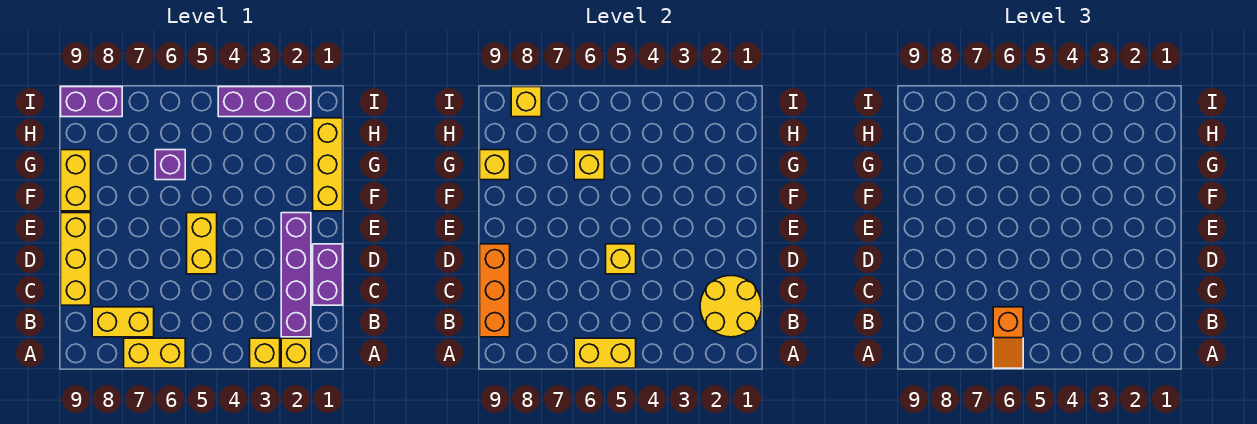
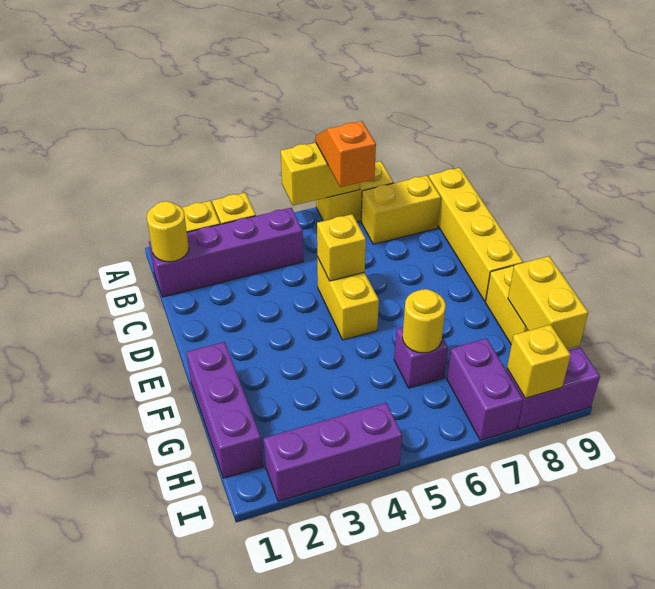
yellow round brick B1:C2 level 2 -> yellow round brick B1 level 2
purple brick B2:E2 level 1 -> purple brick B1:B4 level 1
orange brick B9:D9 level 2 -> none
purple brick C1:D1 level 1 -> purple brick H7:I7 level 1
yellow brick C9:E9 level 1 -> yellow brick B9:E9 level 1
yellow brick F1:H1 level 1 -> purple brick F1:H1 level 1
yellow brick G6 level 2 -> yellow round brick G6 level 2
yellow brick G9 level 2 -> yellow brick G9:H9 level 2

